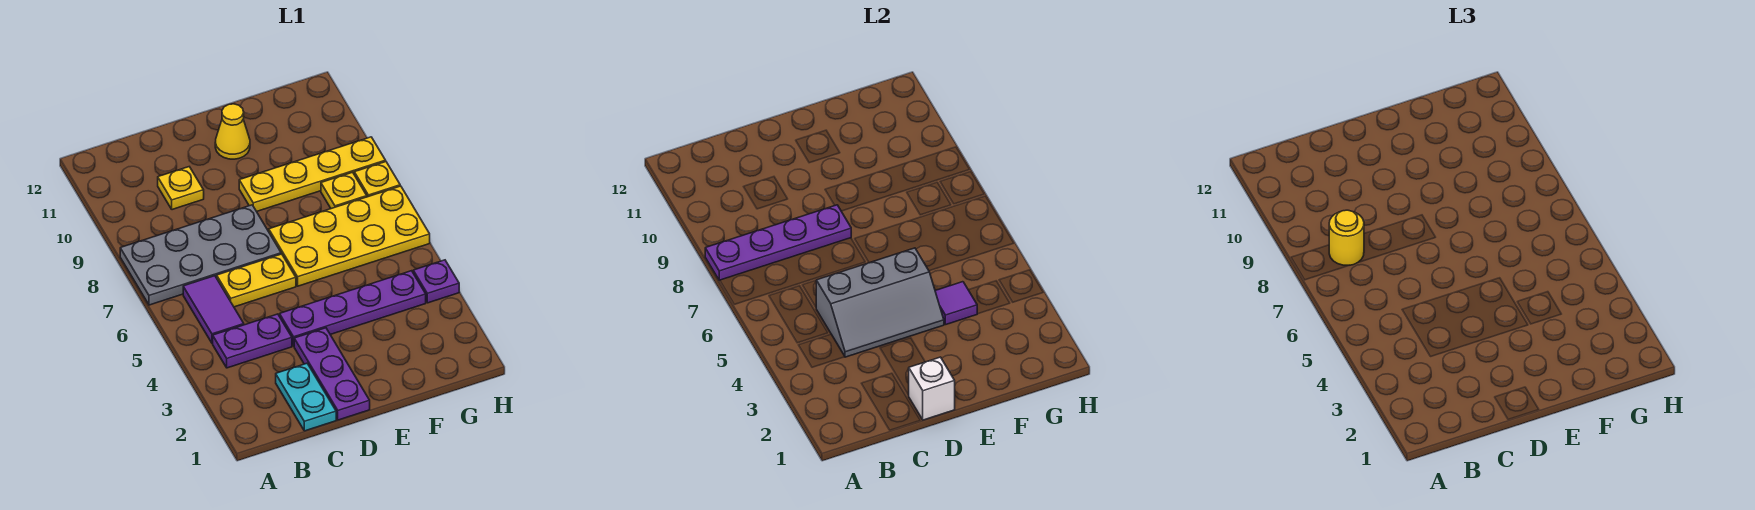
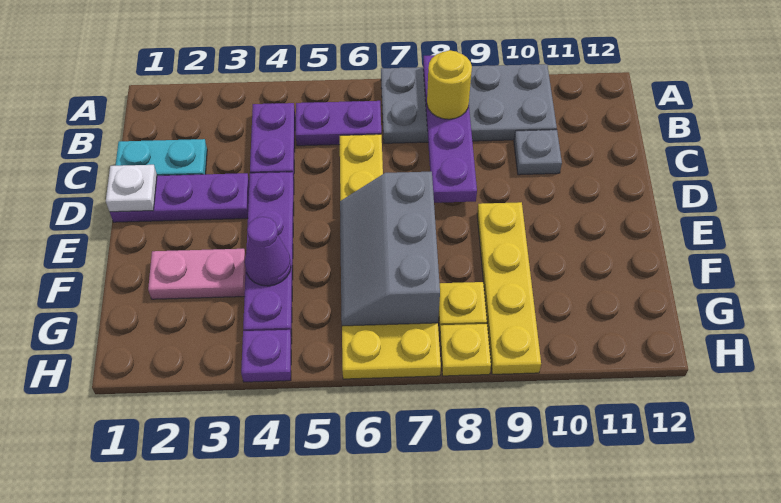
grey plate A7:D8 level 1 -> grey plate A7:B10 level 1
purple tile B5:B6 level 1 -> purple plate B5:B6 level 1
grey slope C4:E5 level 2 top 5 -> grey slope E6:G7 level 2 top 7
yellow plate C10 level 1 -> grey plate C10 level 1
white brick D1 level 2 -> white plate D1 level 2
yellow cone E11 level 1 -> none
none -> pink plate F2:F3 level 1
purple tile F4 level 2 -> purple cone F4 level 2

